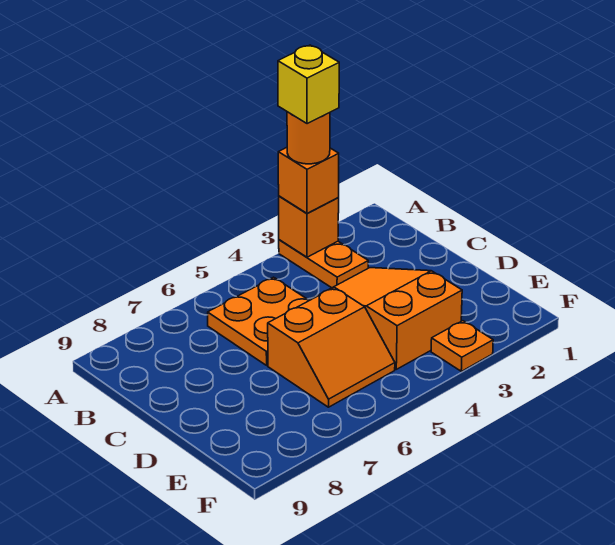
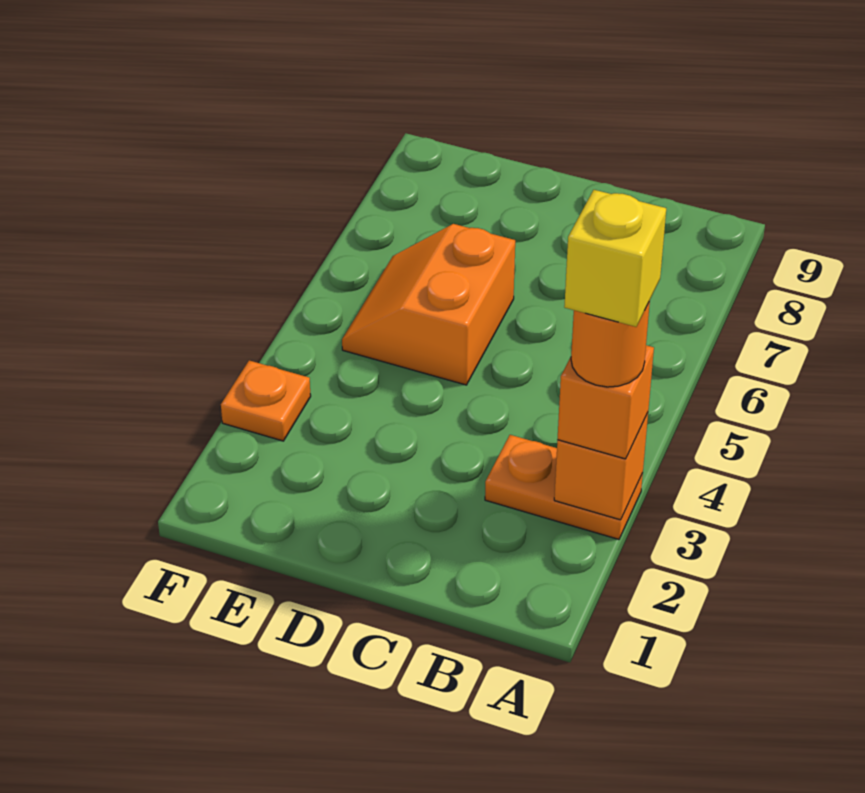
orange plate B5:C6 level 1 -> none
orange slope C3:E4 level 1 top E -> none

